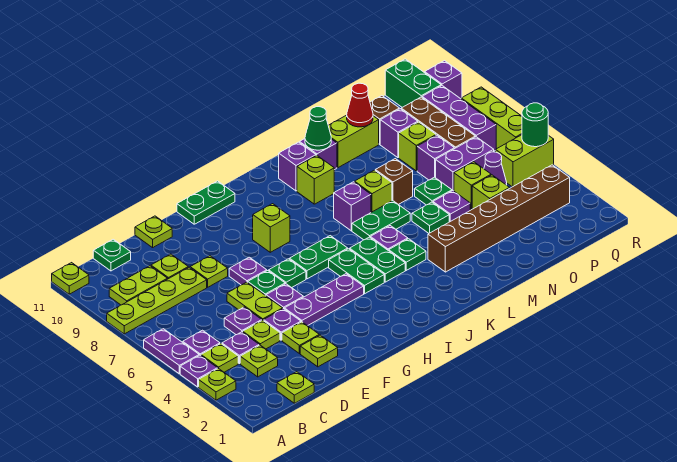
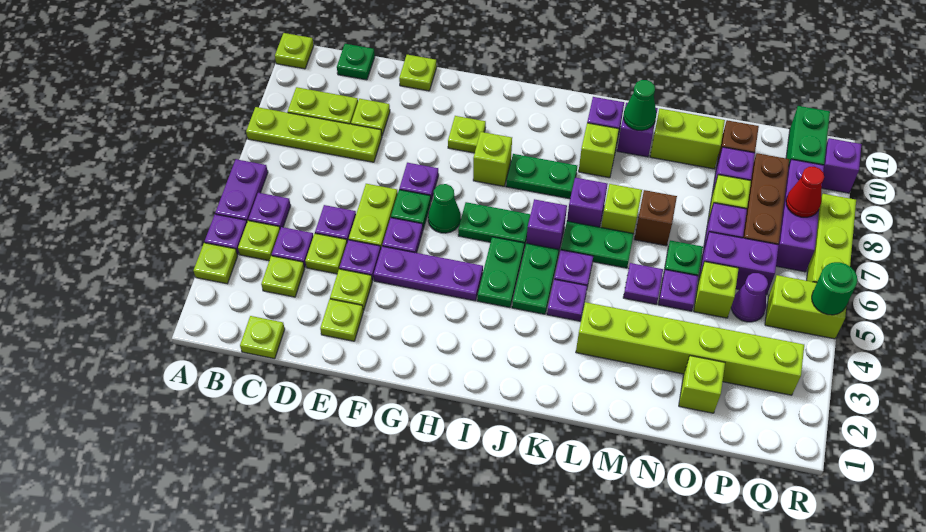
lime plate E8 level 1 -> lime plate G9 level 1
green plate G6 level 1 -> green cone G6 level 1
green plate G11:H11 level 1 -> green plate I8:J8 level 1
none -> purple brick J6 level 1
green plate K4 level 1 -> purple plate K4 level 1
brown brick L3:Q3 level 1 -> lime brick L3:Q3 level 1
green plate M5 level 1 -> purple plate M5 level 1
red cone N10 level 2 -> red cone Q8 level 2
lime brick O4 level 1 -> lime brick O2 level 1

